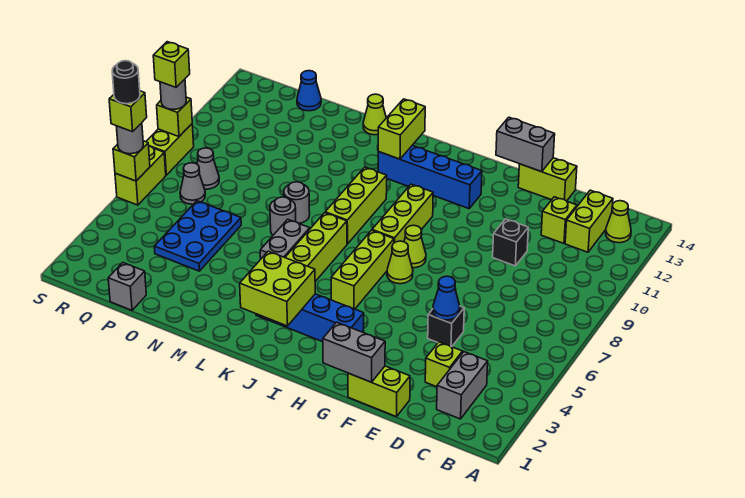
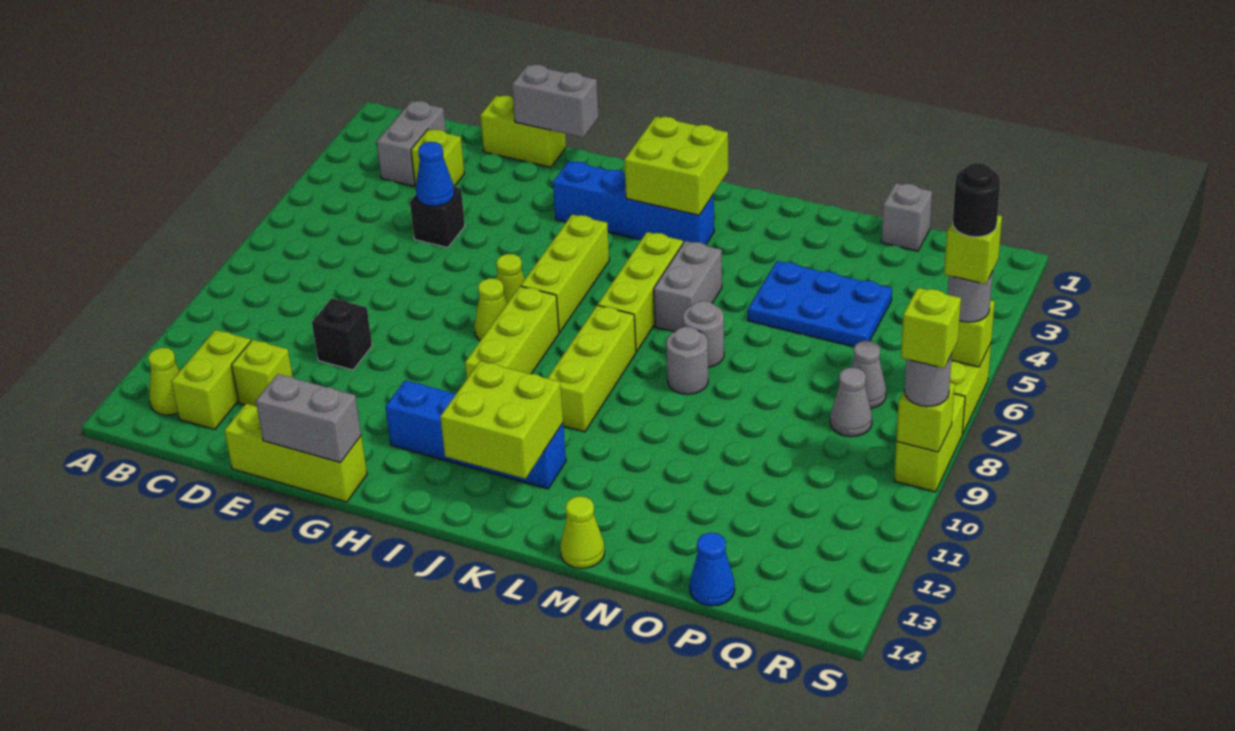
lime brick E14:F14 level 1 -> lime brick E14:G14 level 1
lime brick K12:K13 level 2 -> lime brick J12:K13 level 2
blue plate O4:P6 level 1 -> blue plate N4:P5 level 1

